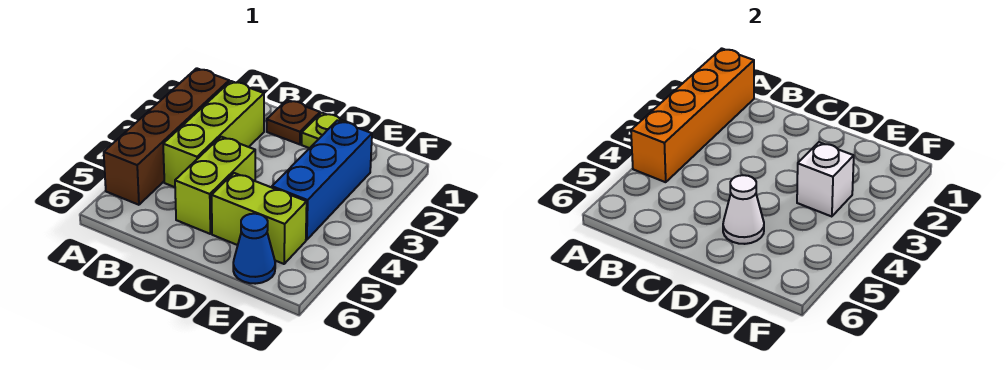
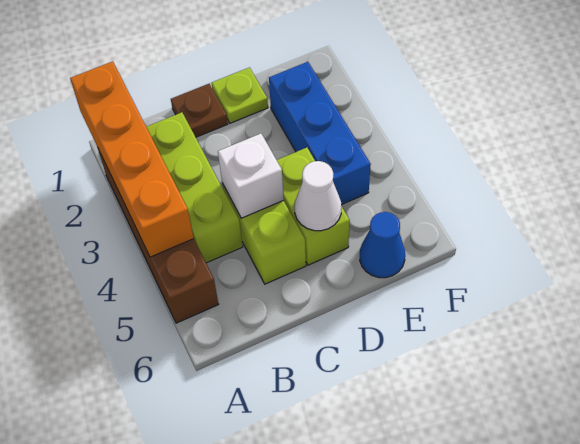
lime brick D5:E5 level 1 -> lime brick D4:D5 level 1
white brick E3 level 2 -> white brick C4 level 2

